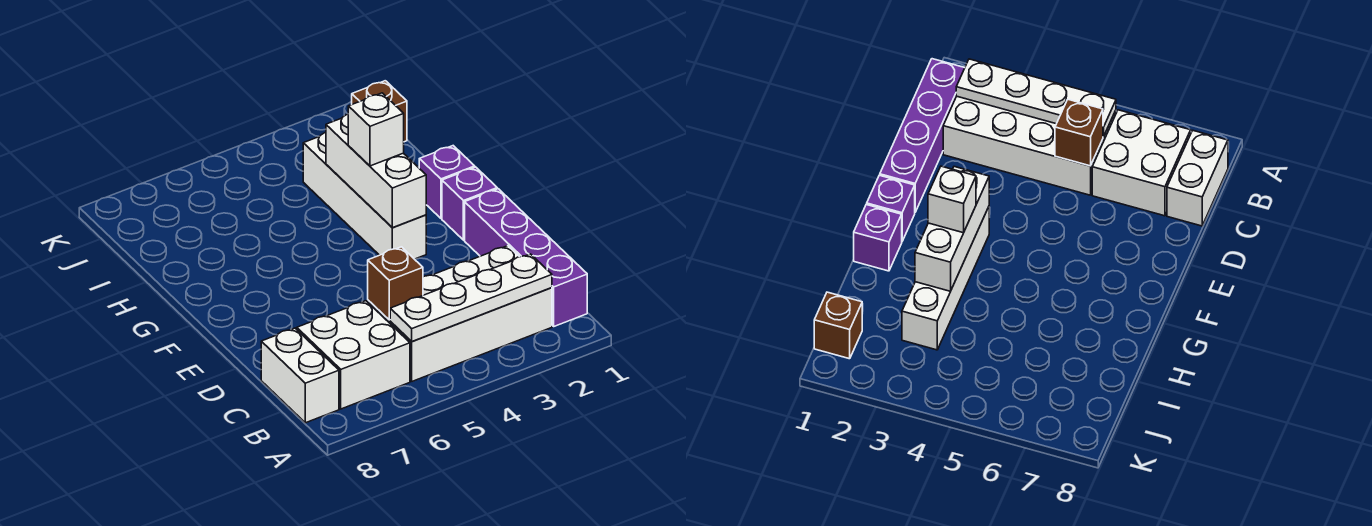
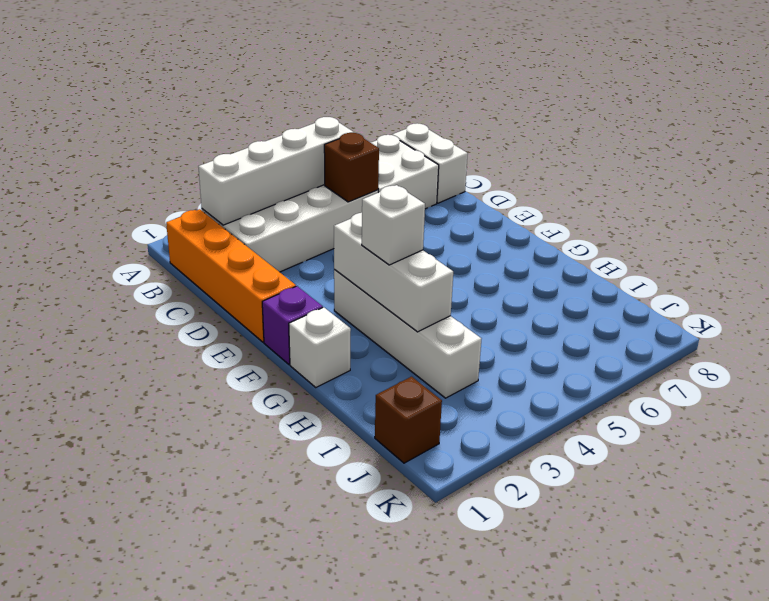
purple brick B1:E1 level 1 -> orange brick B1:E1 level 1
white plate B2:B5 level 2 -> white brick B2:B5 level 2
purple brick G1 level 1 -> white brick G1 level 1

